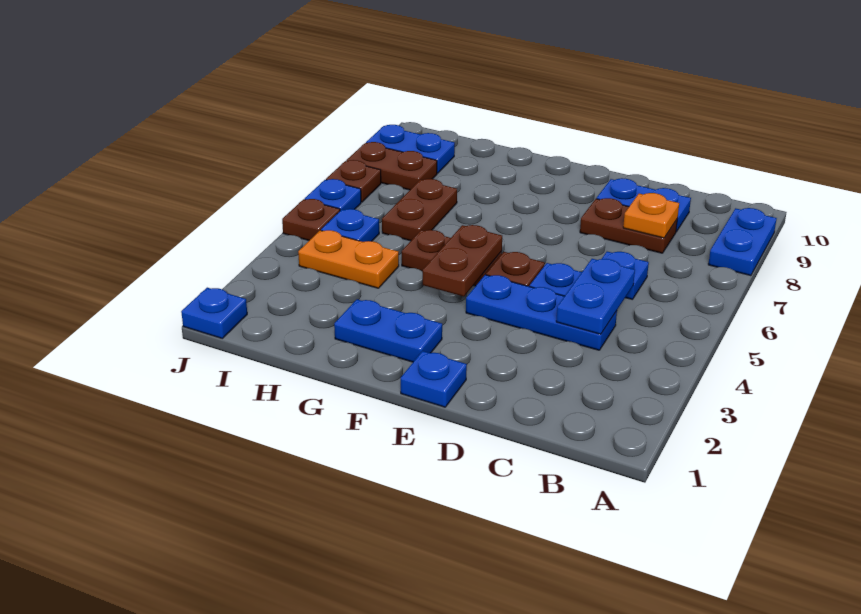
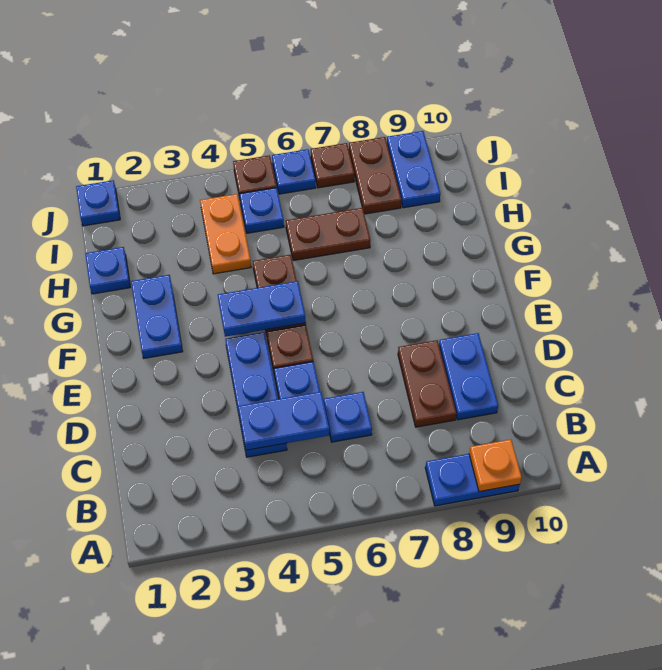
orange plate C8 level 2 -> orange plate A9 level 2
blue plate E1 level 1 -> blue plate H1 level 1
brown plate F4:F5 level 2 -> blue plate F4:F5 level 2

